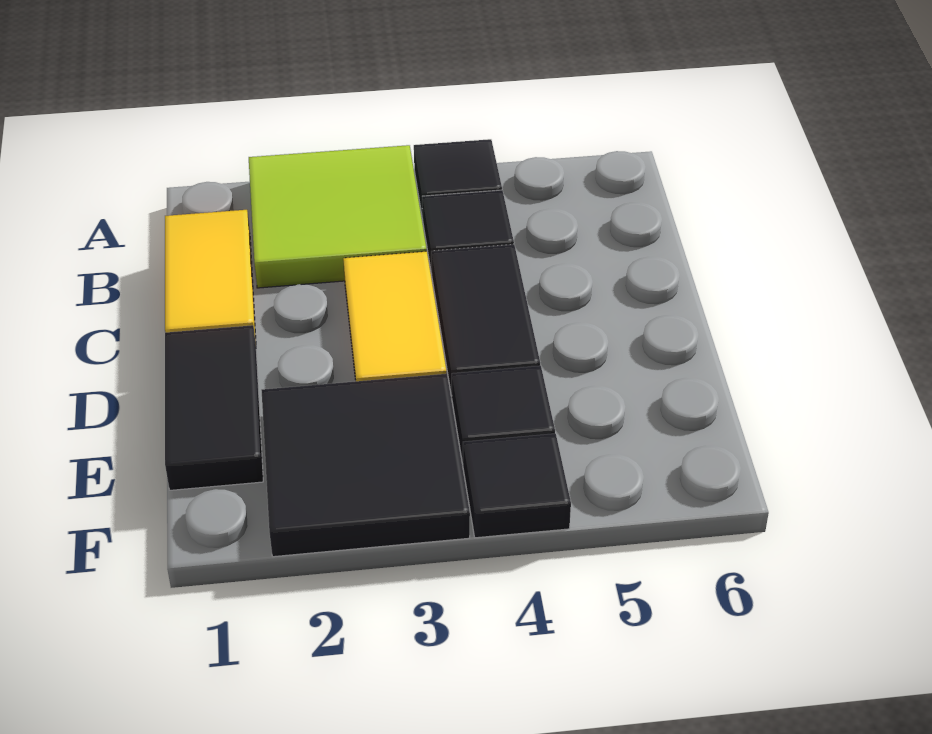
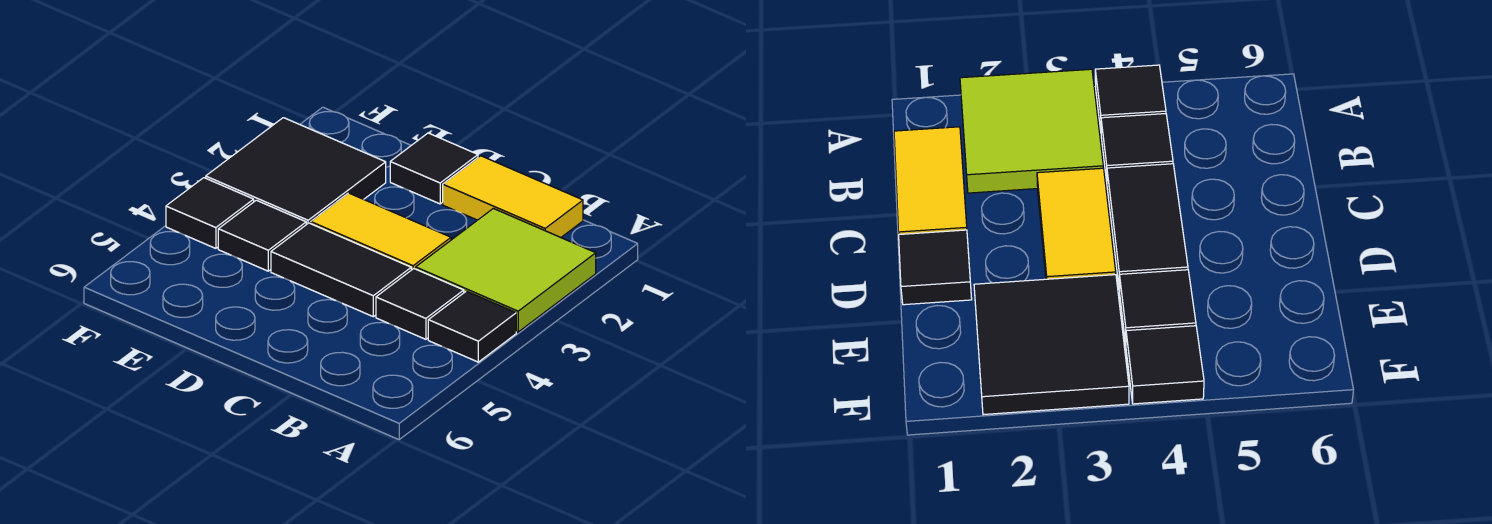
black tile D1:E1 level 1 -> black tile D1 level 1

